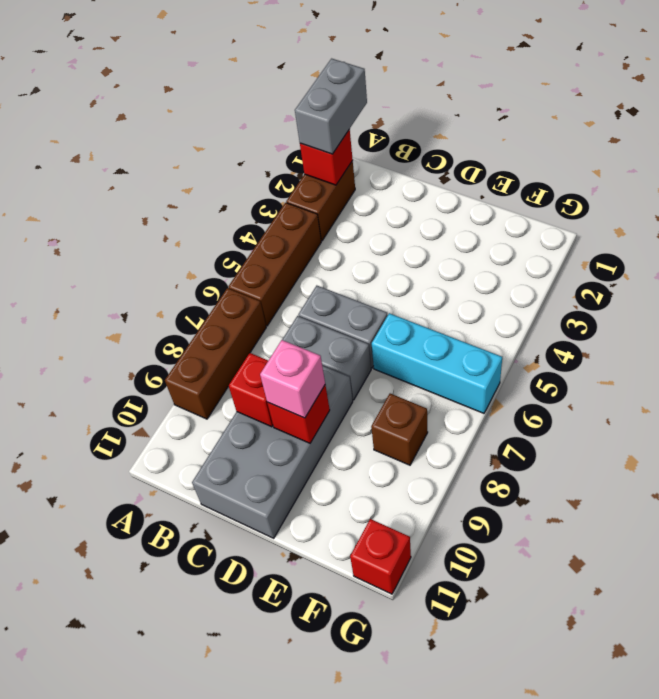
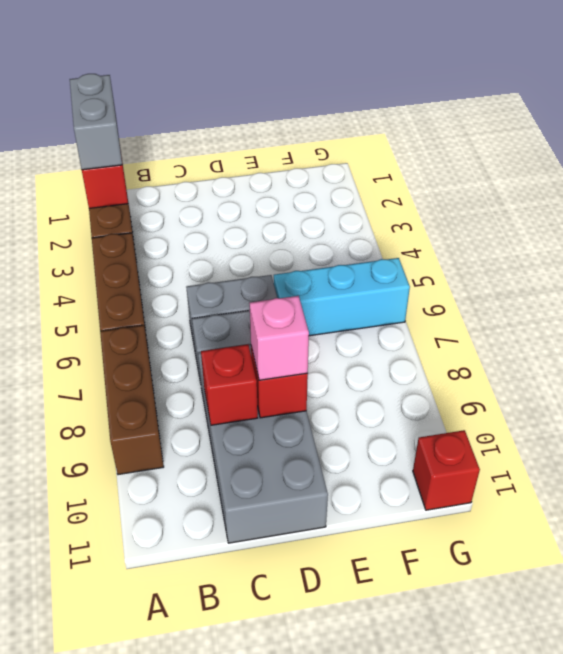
brown brick F8 level 1 -> none

